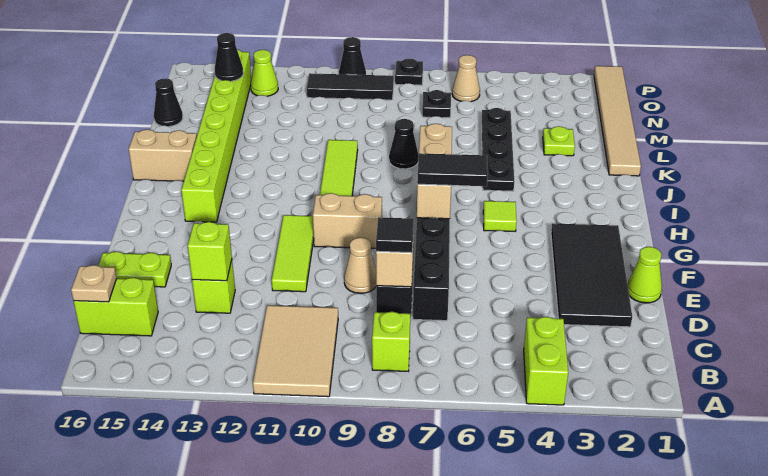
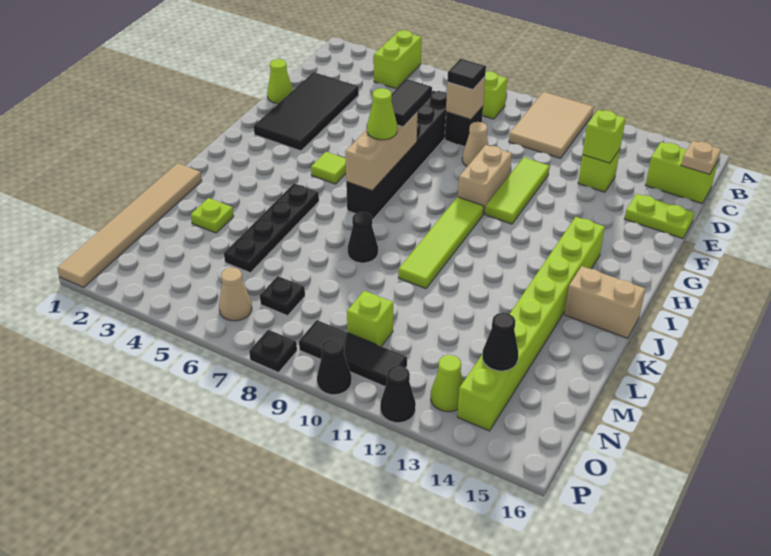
black tile G6:G7 level 3 -> black tile F7:G7 level 3
tan brick G9:G10 level 1 -> tan brick F10:G10 level 1
none -> lime cone H7 level 3
black cone M16 level 1 -> black cone P12 level 1
none -> lime brick N10 level 1

